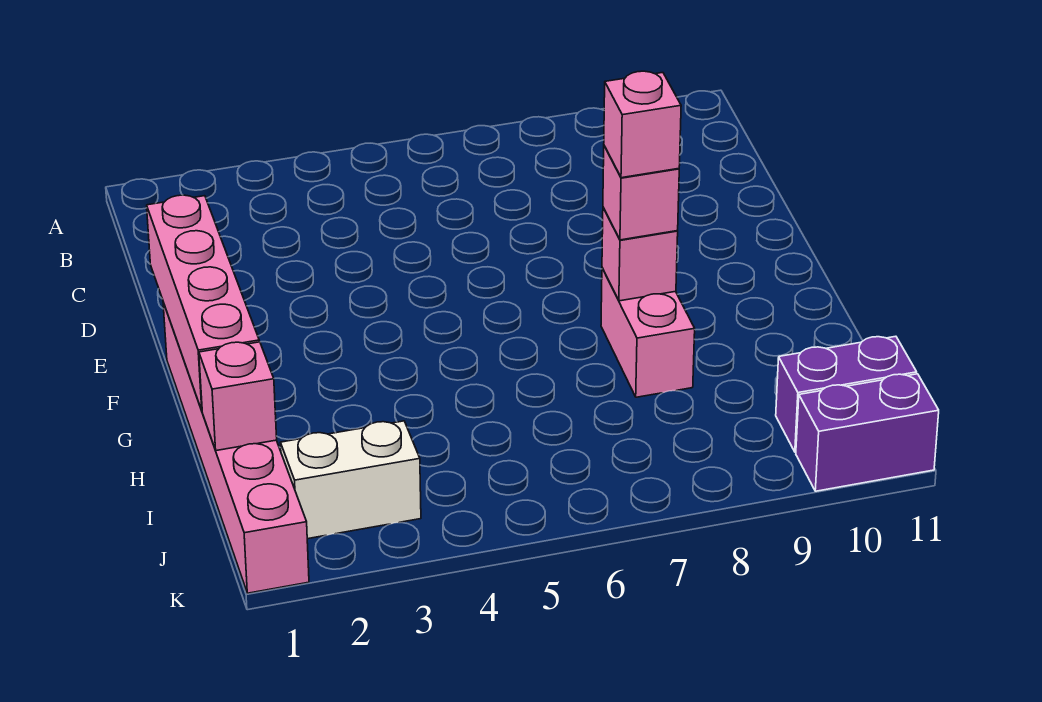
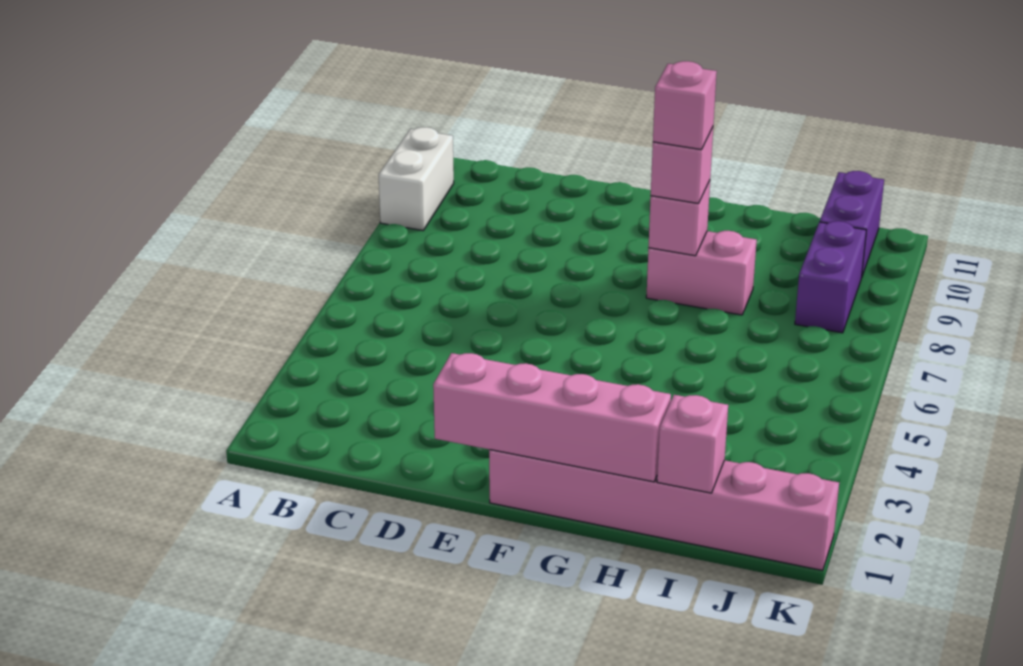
white brick J2:J3 level 1 -> white brick A9:A10 level 1
purple brick K10:K11 level 1 -> purple brick J8:J9 level 1

